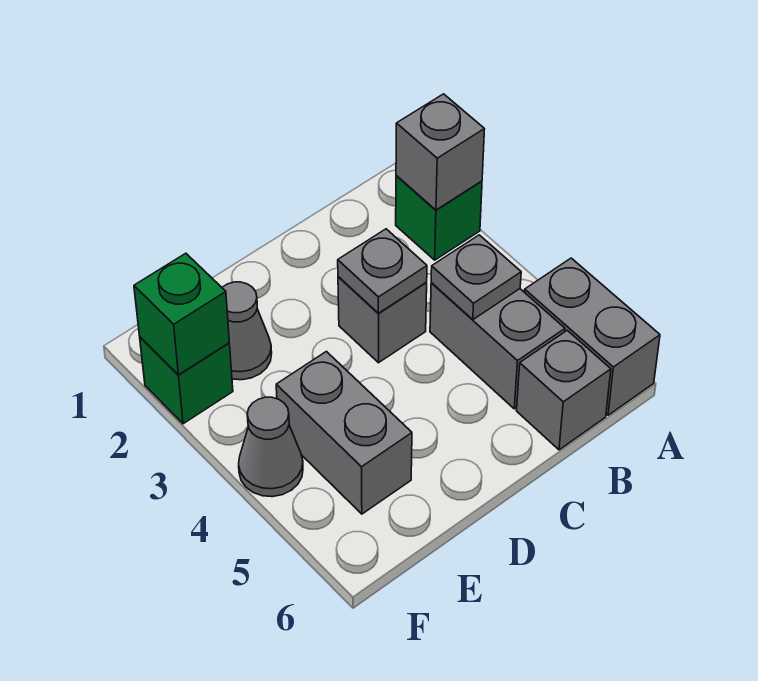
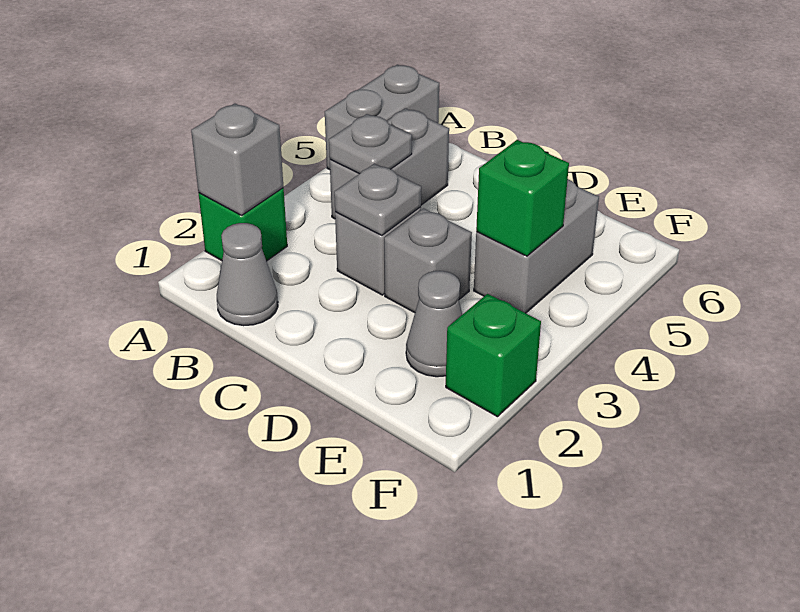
grey brick B6 level 1 -> grey brick D3 level 1
green brick F2 level 2 -> green brick E4 level 2
grey cone F4 level 1 -> grey cone B1 level 1

